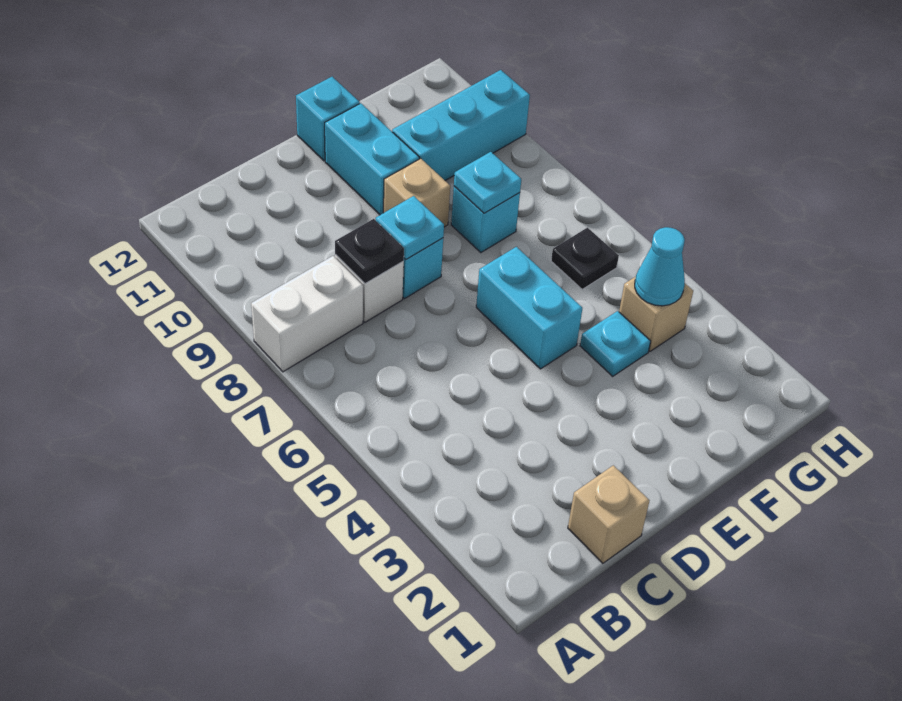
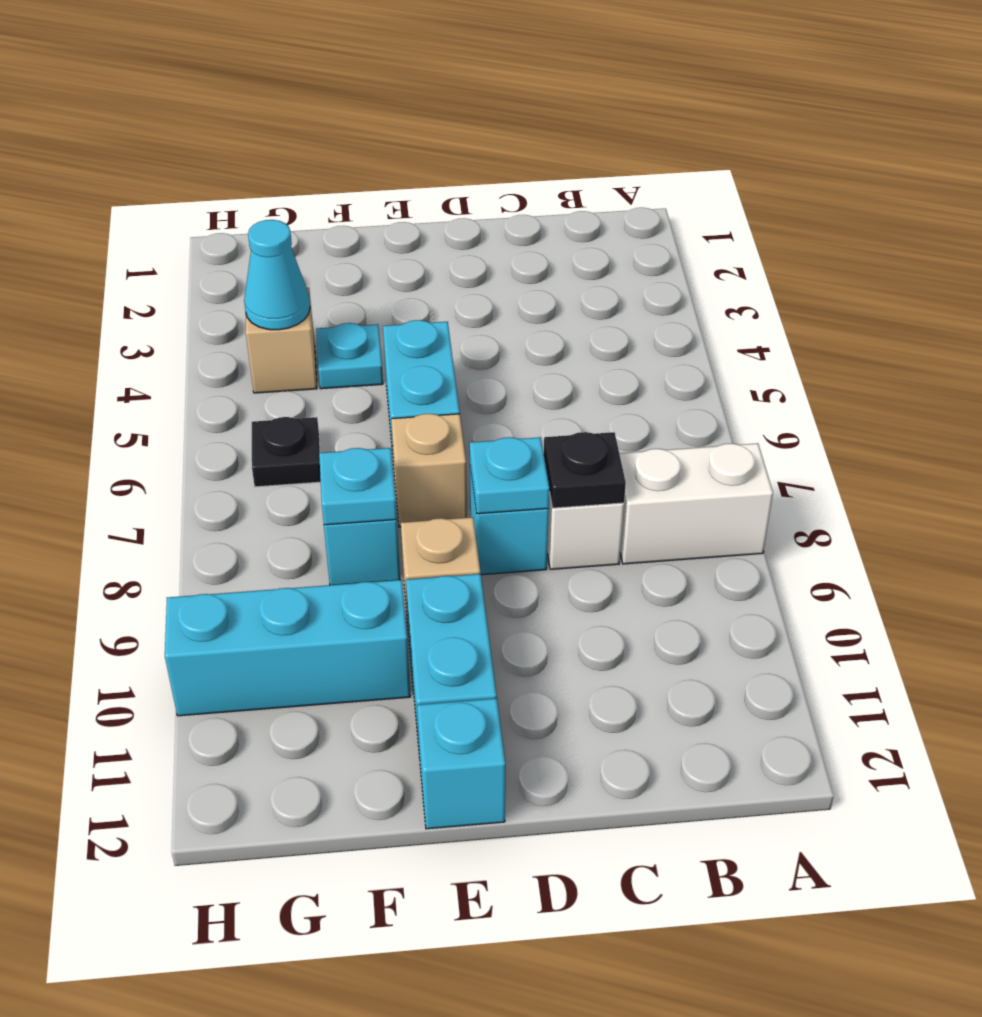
tan brick C1 level 1 -> tan brick E7 level 1

